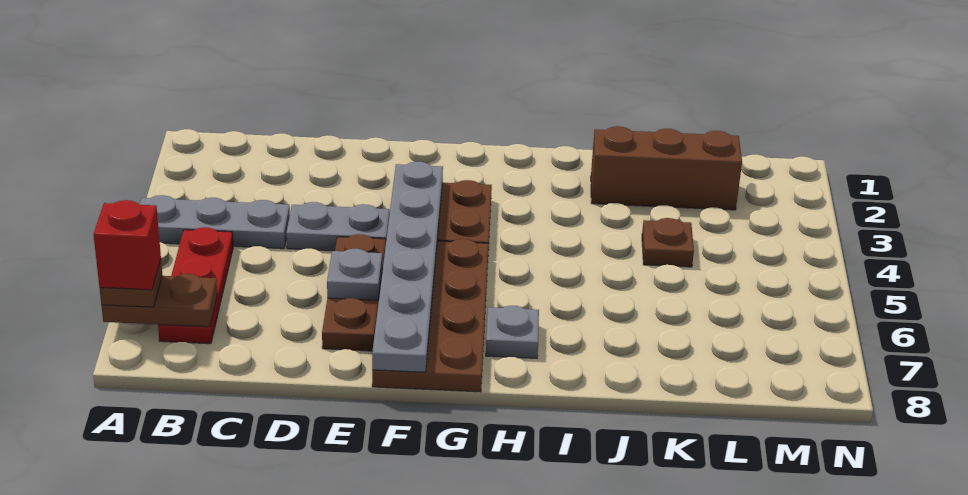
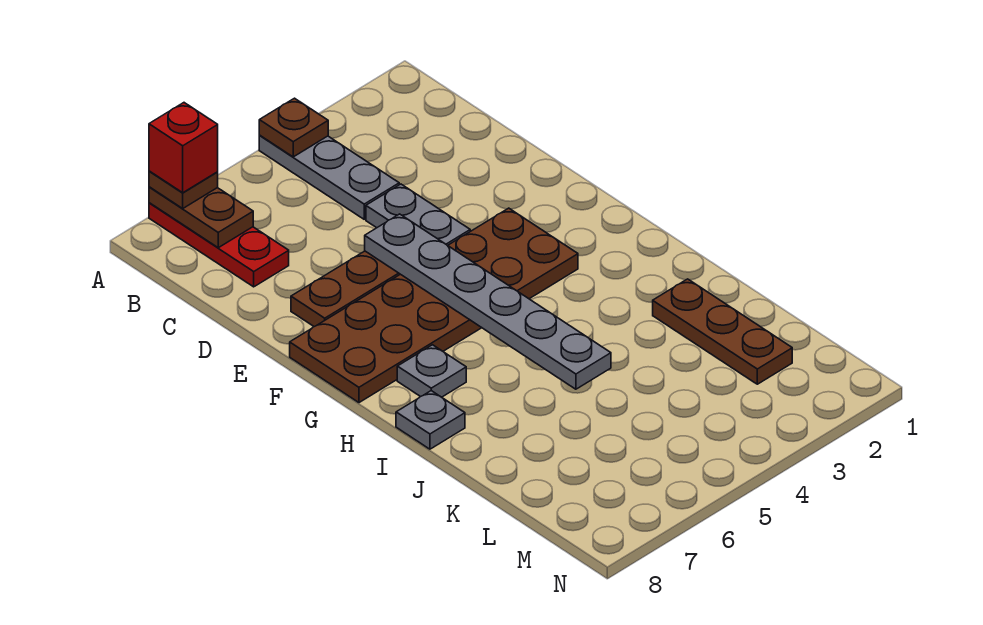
red plate B5:B7 level 1 -> red plate A7:C7 level 1
grey plate E6 level 2 -> grey plate I8 level 1
grey plate F3:F8 level 2 -> grey plate E5:J5 level 2
brown brick J2:L2 level 1 -> brown plate J2:L2 level 1
brown plate K4 level 1 -> brown plate A4 level 2

